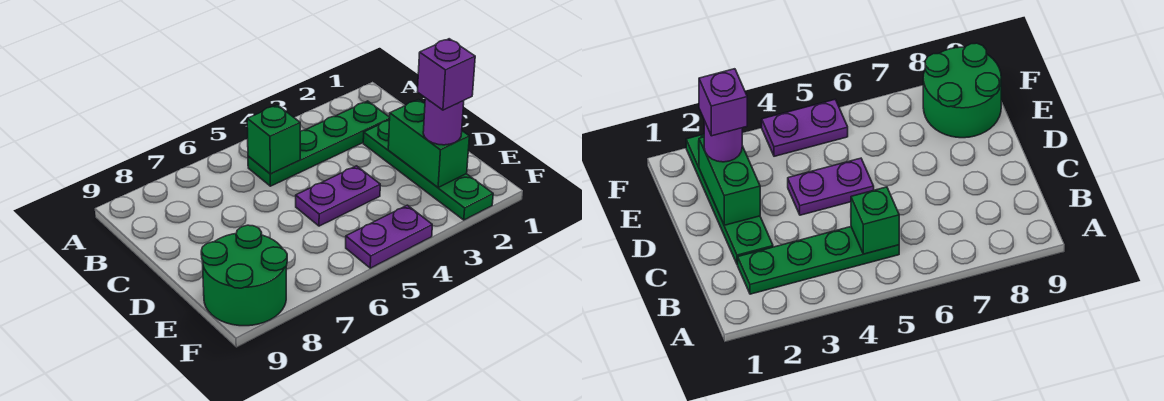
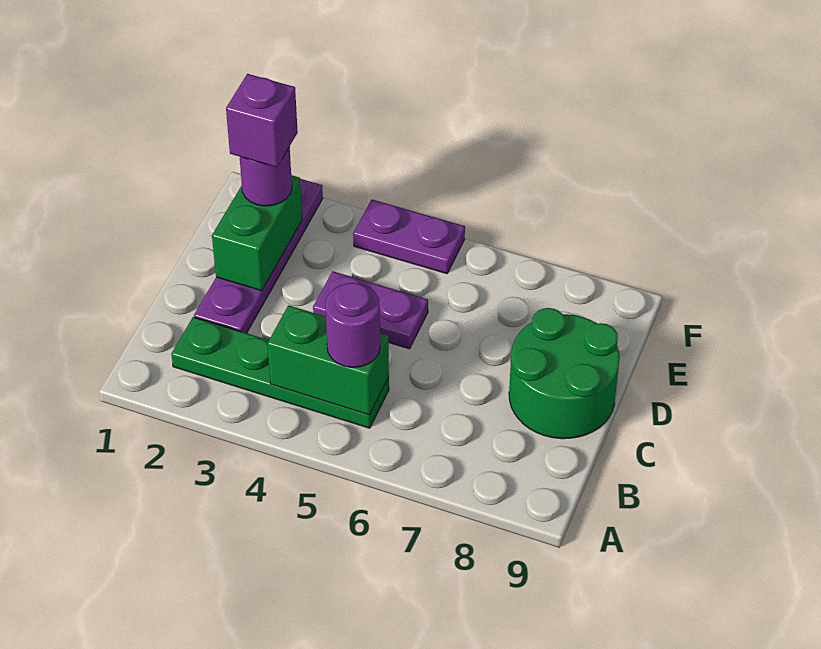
green brick B5 level 2 -> green brick B4:B5 level 2
none -> purple round brick B5 level 3
green plate C2:F2 level 1 -> purple plate C2:F2 level 1
green round brick E8:F9 level 1 -> green round brick C8:D9 level 1

